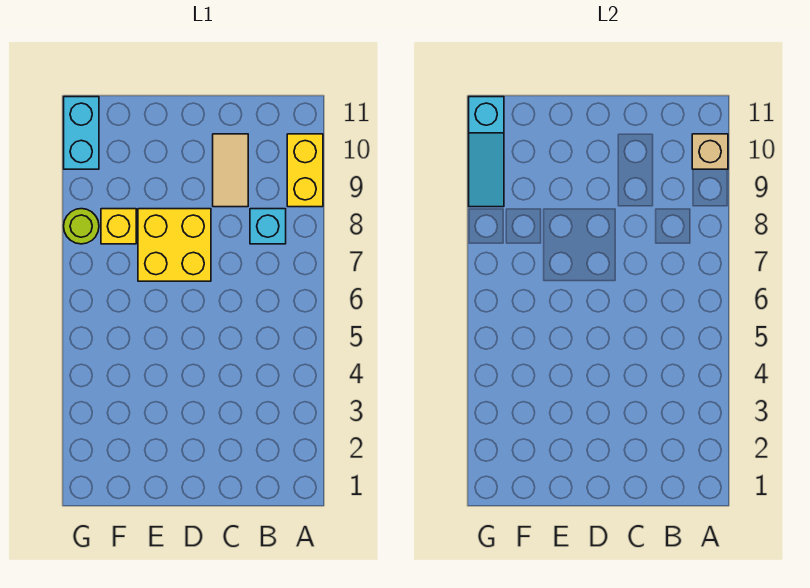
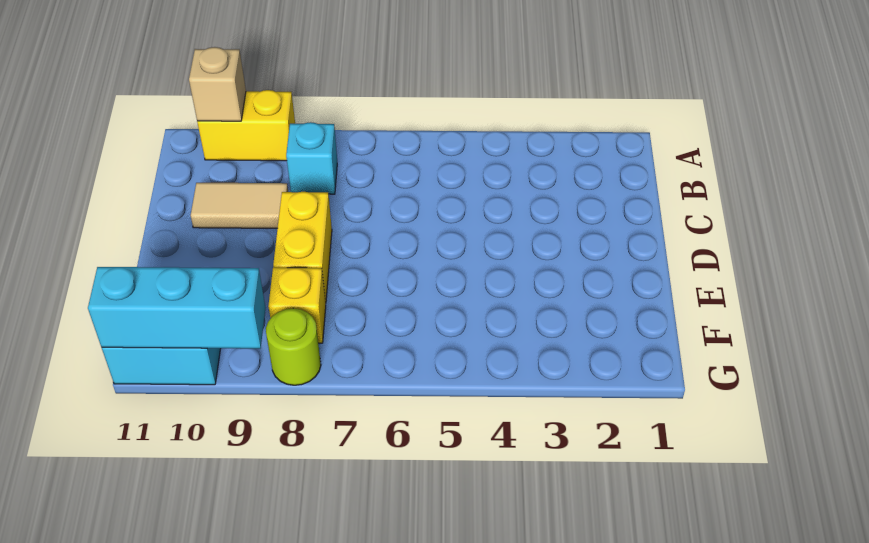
yellow brick D7:E8 level 1 -> yellow brick D8:E8 level 1
cyan slope G9:G11 level 2 top 11 -> cyan brick G9:G11 level 2

